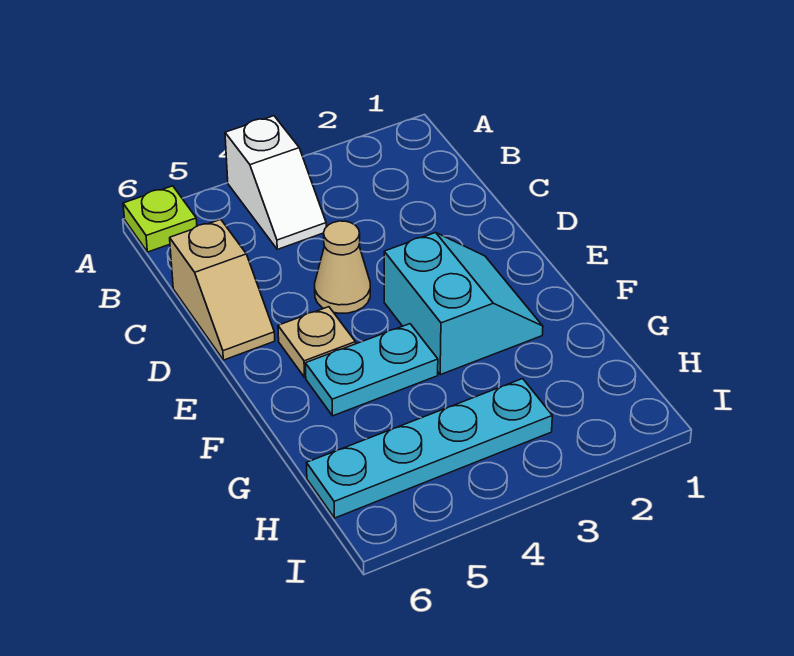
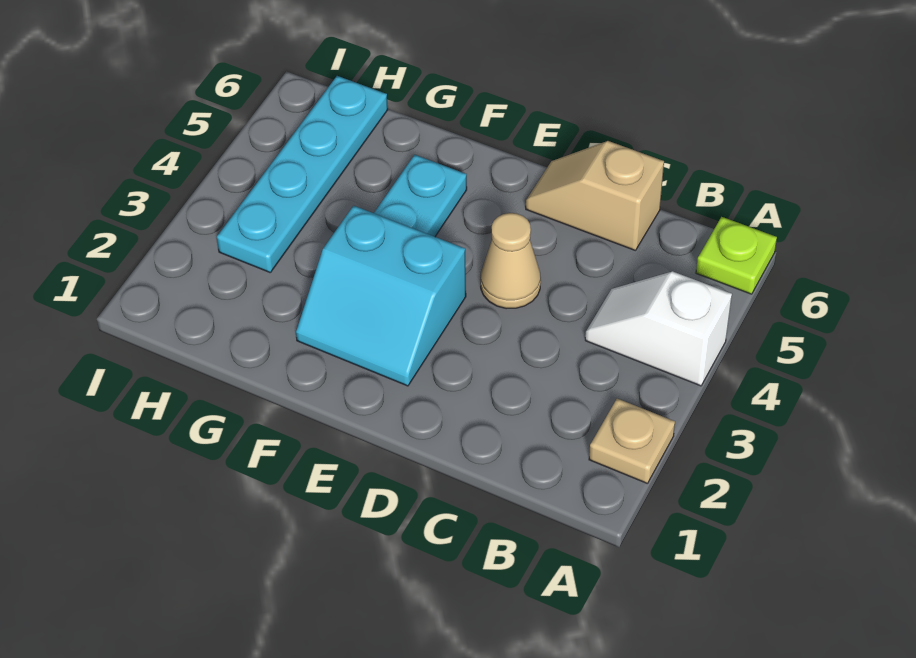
tan plate E5 level 1 -> tan plate A2 level 1

